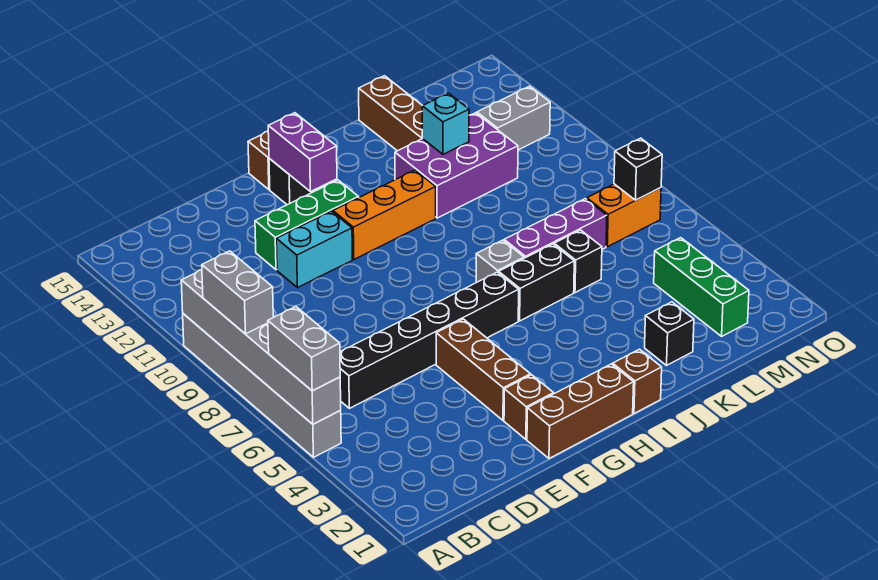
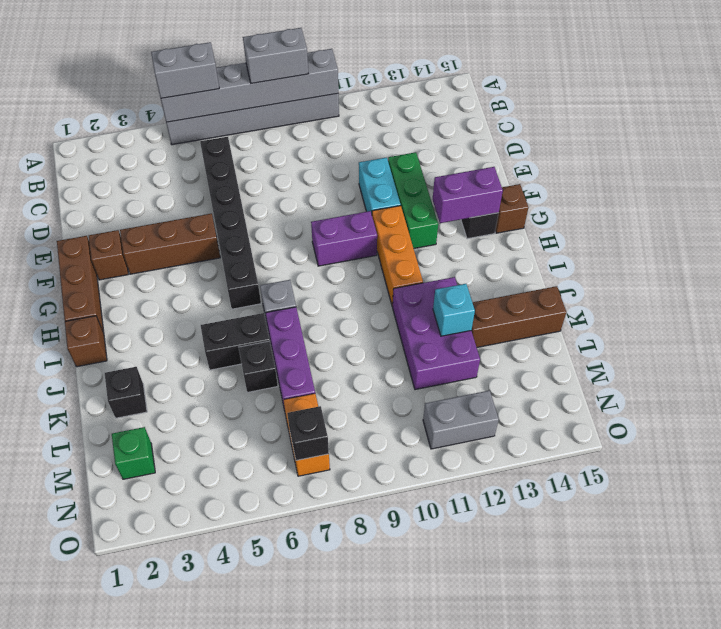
none -> purple brick G9:G10 level 1
black brick I6:J6 level 1 -> black brick J5:J6 level 1
green brick M2:M4 level 1 -> green brick M2 level 1
grey brick M12:N12 level 1 -> grey brick N11:N12 level 1

